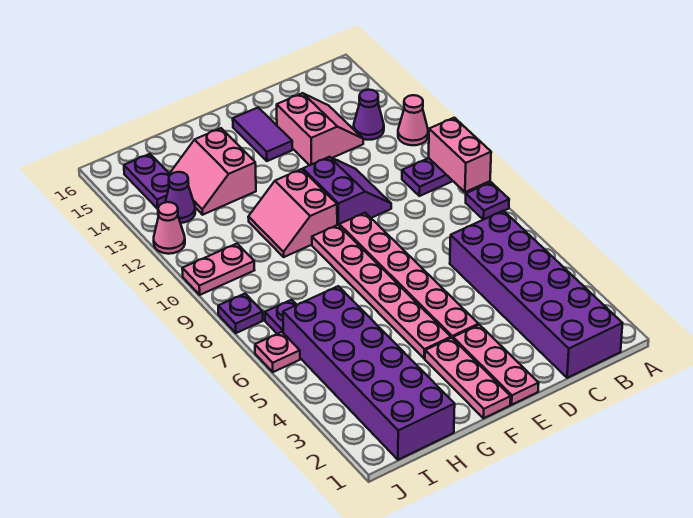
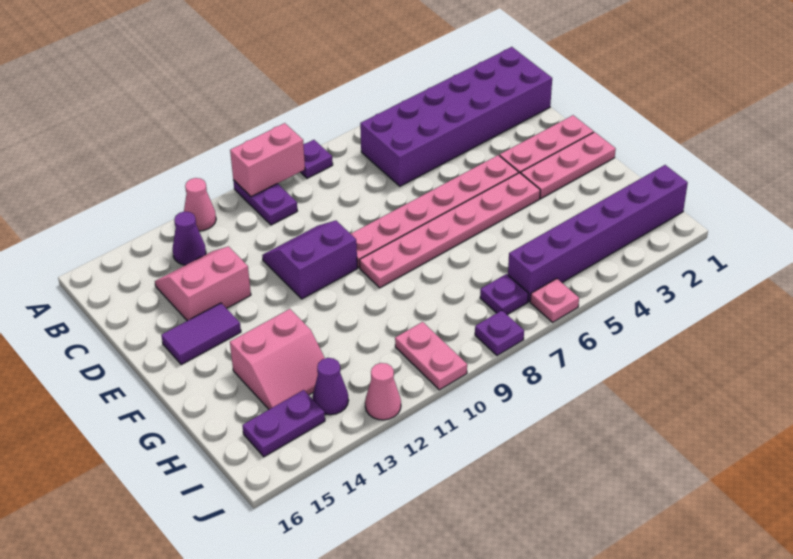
pink slope F10:G11 level 1 top F -> none
purple brick H1:I6 level 1 -> purple brick I1:I6 level 1

